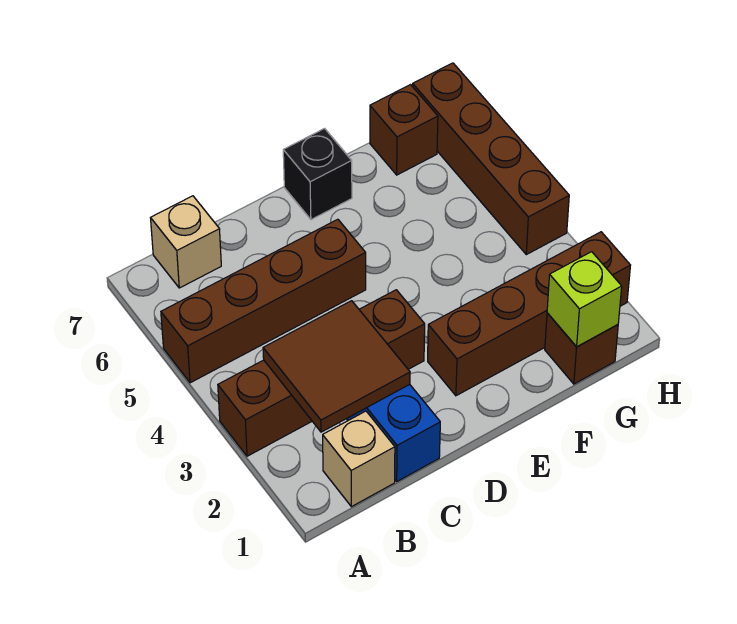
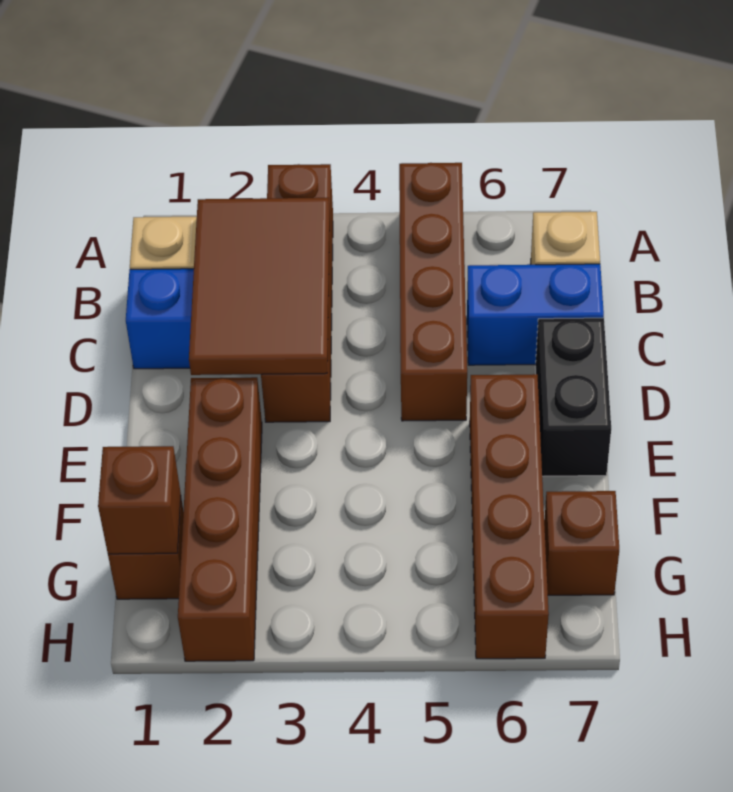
brown tile B2:C3 level 2 -> brown tile B2:D3 level 2
none -> blue brick C6:C7 level 1
black brick E7 level 1 -> black brick D7:E7 level 1
lime brick G1 level 2 -> brown brick G1 level 2
brown brick H4:H7 level 1 -> brown brick E6:H6 level 1

